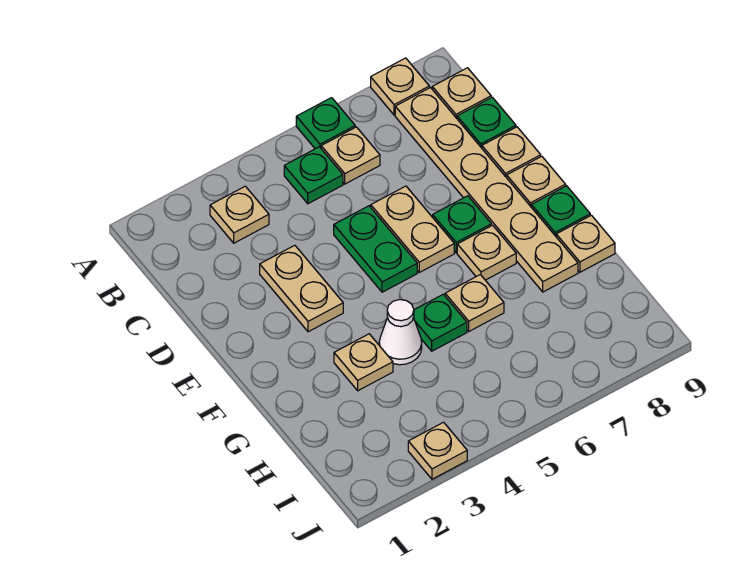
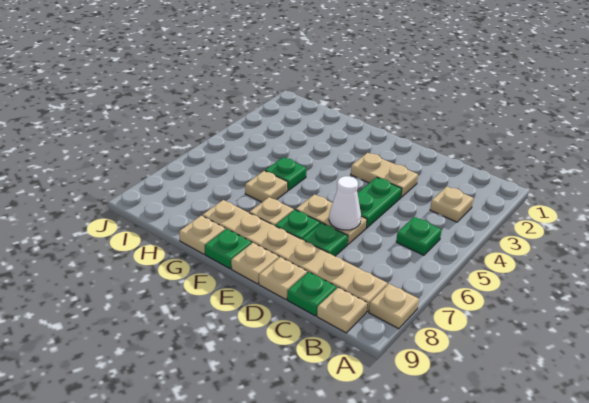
green plate A6 level 1 -> green plate D7 level 1
tan plate B6 level 1 -> none
green plate D5:E5 level 1 -> green plate D4:D5 level 1
tan plate G3 level 1 -> none
white cone G4 level 1 -> white cone D6 level 2
tan plate J3 level 1 -> none

